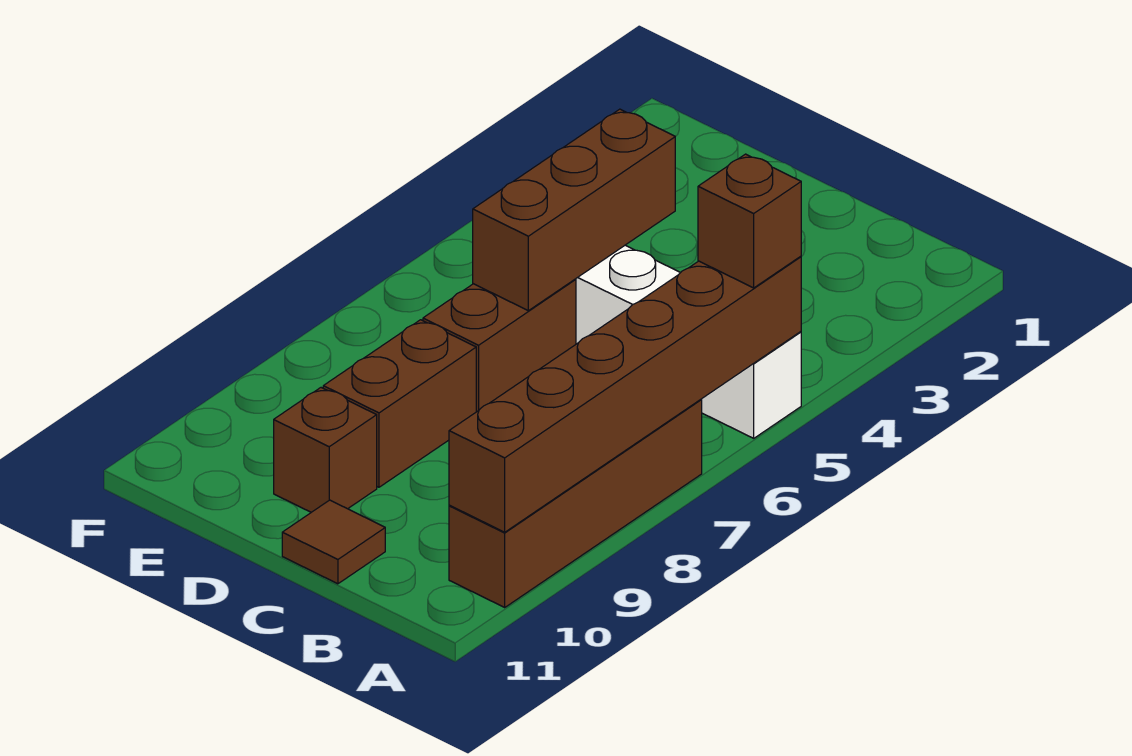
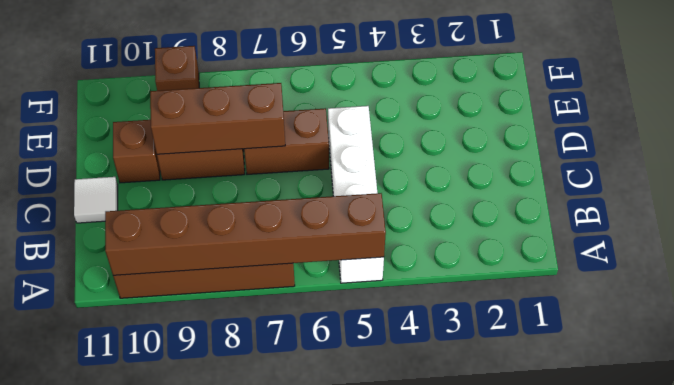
brown brick A5 level 3 -> brown brick F9 level 1
brown tile C11 level 1 -> white tile C11 level 1
brown brick D4:D6 level 2 -> brown brick D7:D9 level 2

